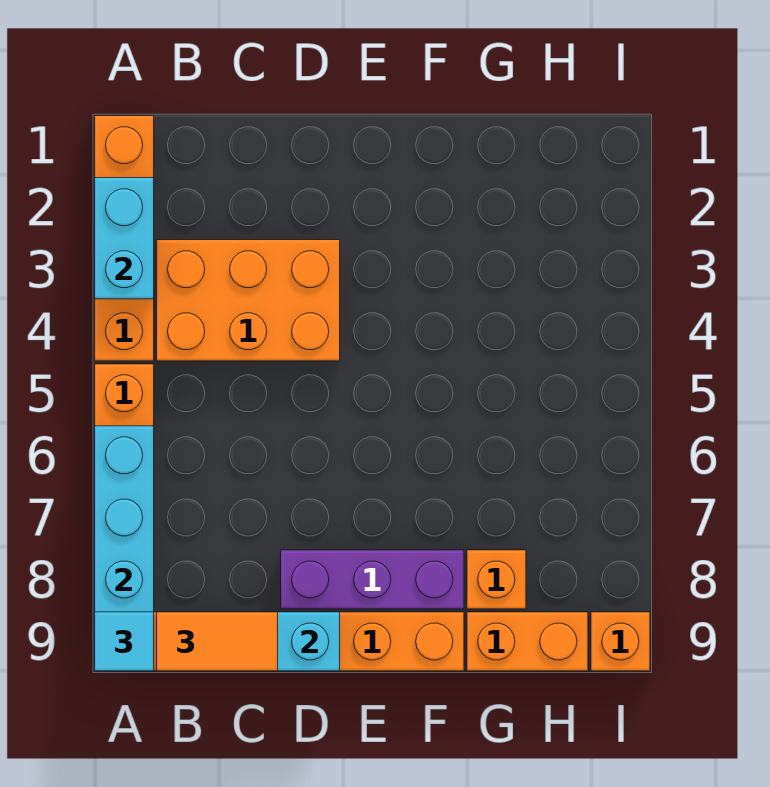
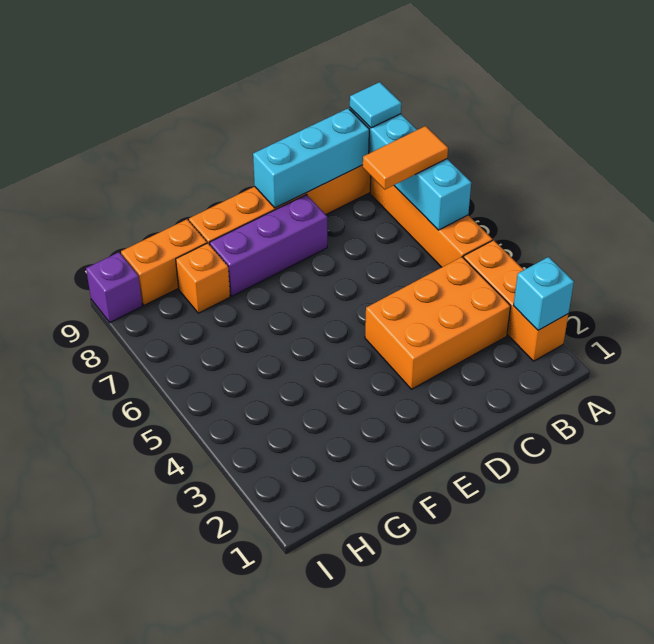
orange brick A1:A4 level 1 -> orange brick A2:A4 level 1
cyan brick A2:A3 level 2 -> cyan brick A2 level 2
orange tile B9:C9 level 3 -> orange tile A7:B7 level 3
orange brick I9 level 1 -> purple brick I9 level 1

